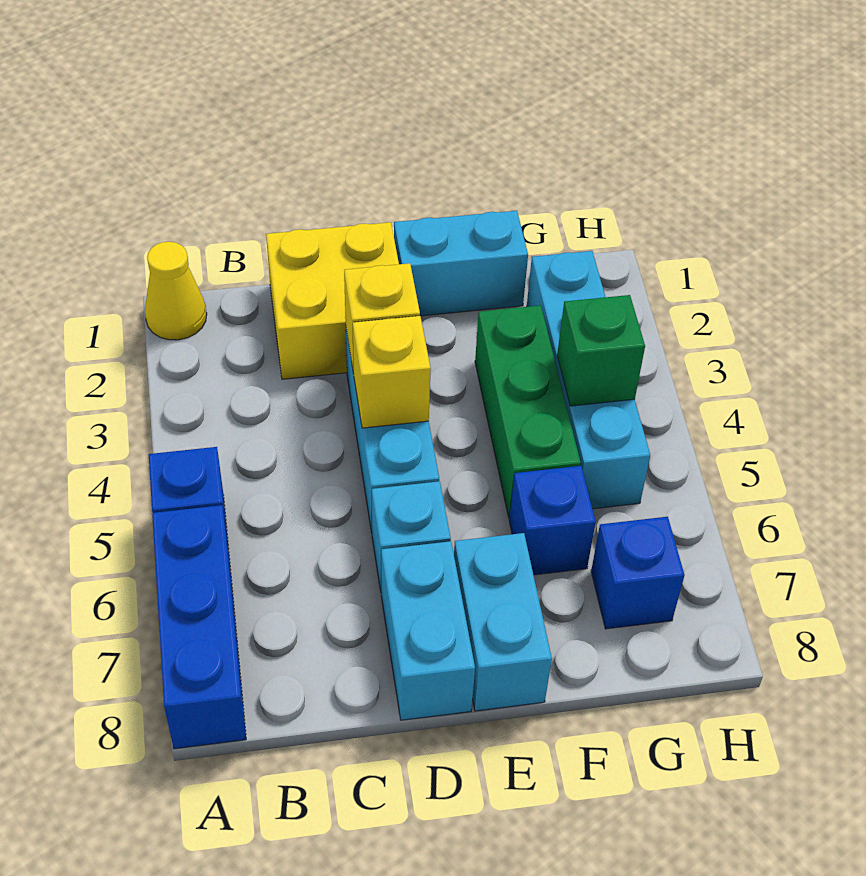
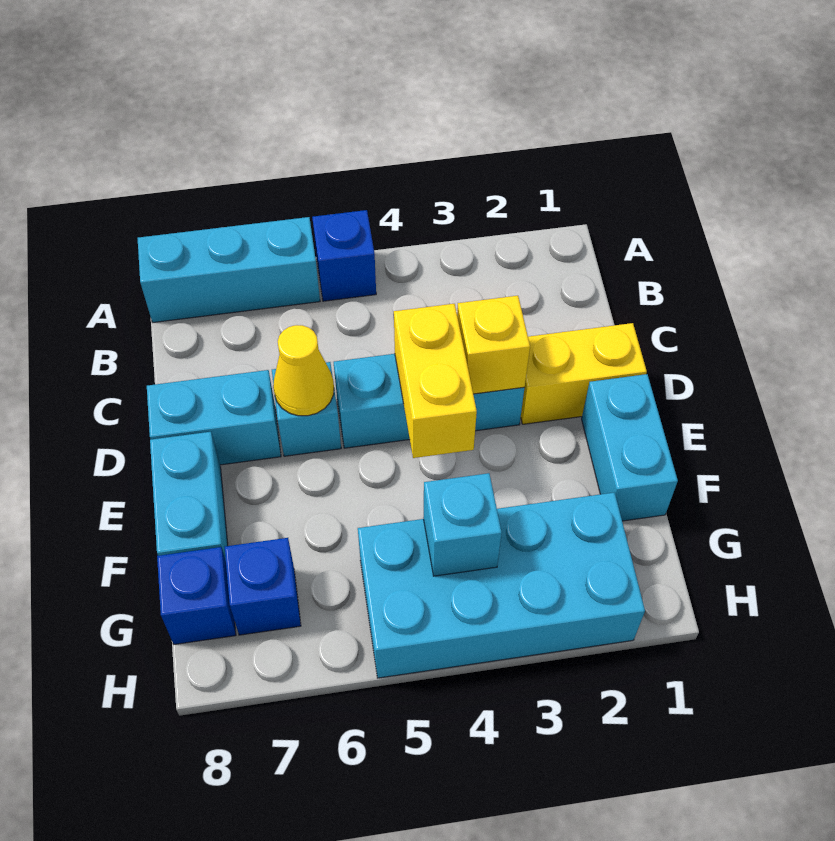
yellow cone A1 level 1 -> yellow cone D6 level 2
blue brick A6:A8 level 1 -> cyan brick A6:A8 level 1
yellow brick C1:D2 level 1 -> yellow brick D1:D2 level 1
yellow brick D4 level 2 -> yellow brick D4:E4 level 2
cyan brick E7:E8 level 1 -> cyan brick E8:F8 level 1
green brick F3:F5 level 1 -> none
blue brick F6 level 1 -> blue brick G8 level 1
cyan brick G2:G5 level 1 -> cyan brick G2:H5 level 1
green brick G4 level 2 -> cyan brick G4 level 2

